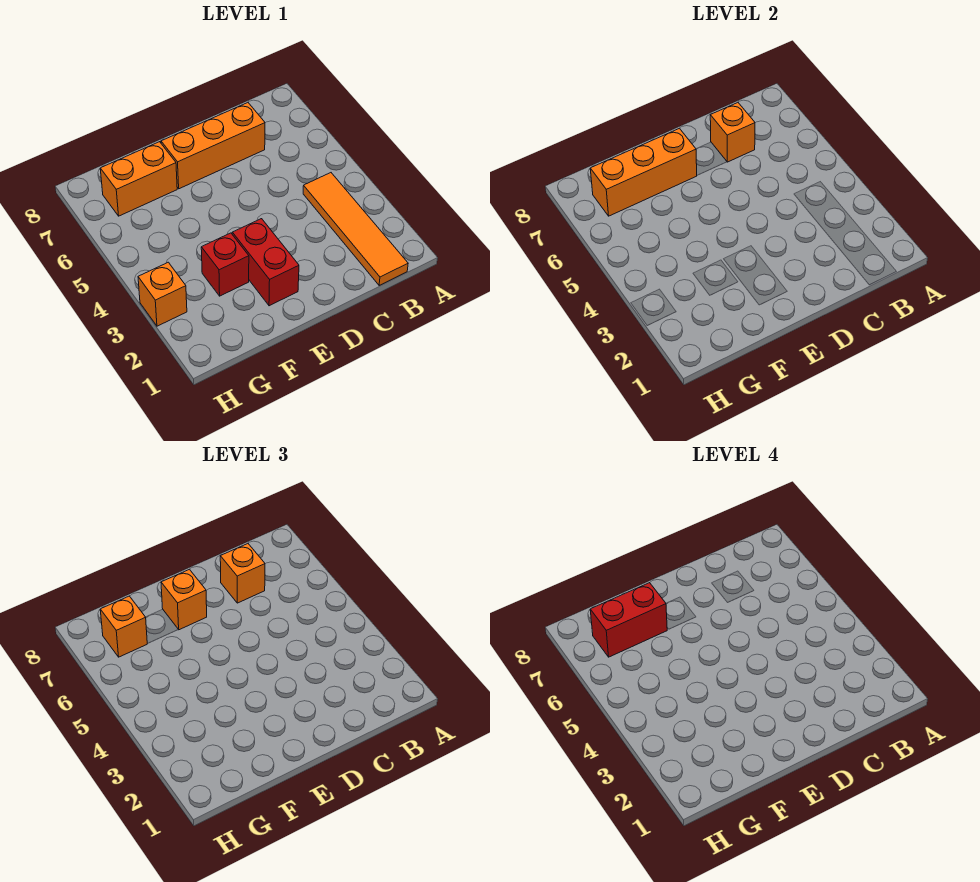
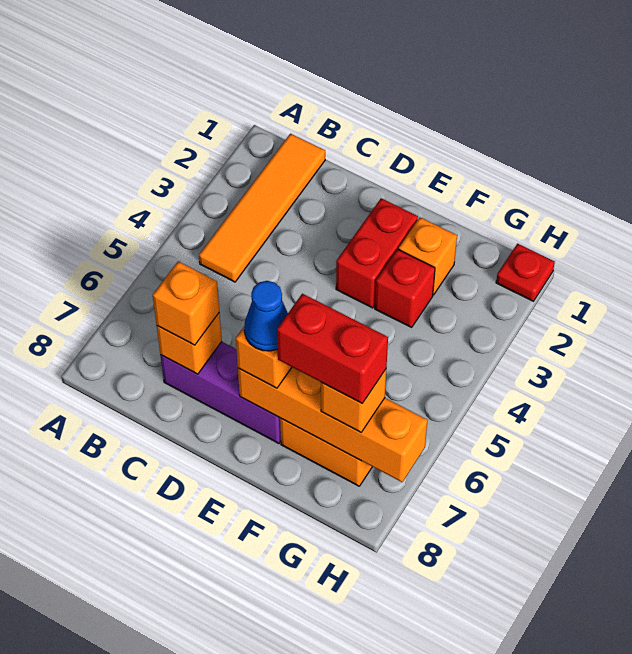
orange brick C7:E7 level 1 -> purple brick C7:E7 level 1
orange brick E7:G7 level 2 -> orange brick E7:H7 level 2
none -> blue cone E7 level 4
none -> red plate H1 level 1
orange brick H3 level 1 -> orange brick F2 level 1

